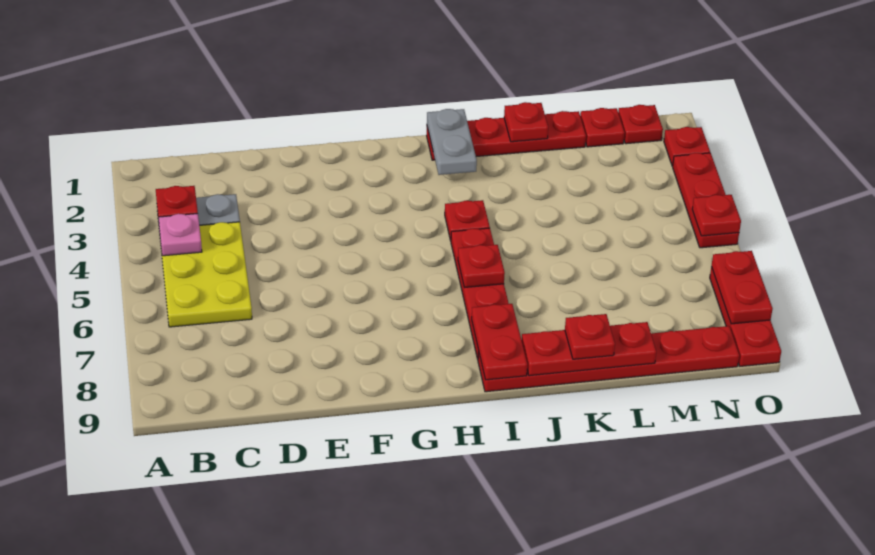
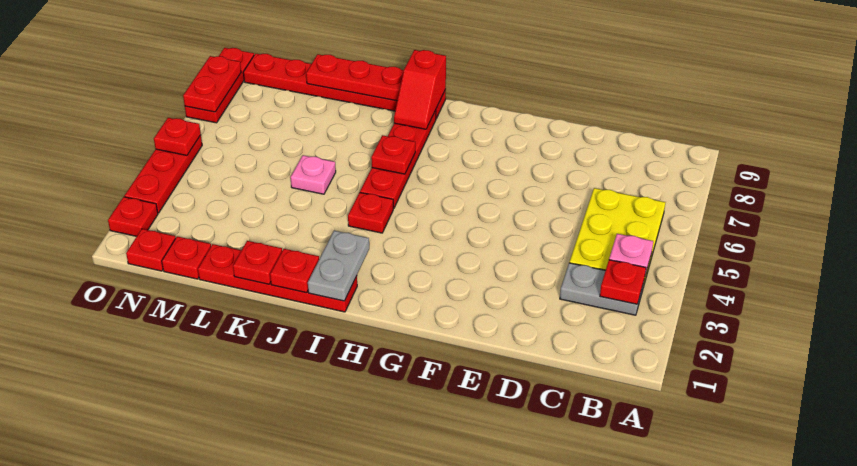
red plate I8:I9 level 2 -> red slope I8:I9 level 2 top 9
none -> pink plate K5 level 1
red plate K9 level 3 -> red plate J1 level 2

